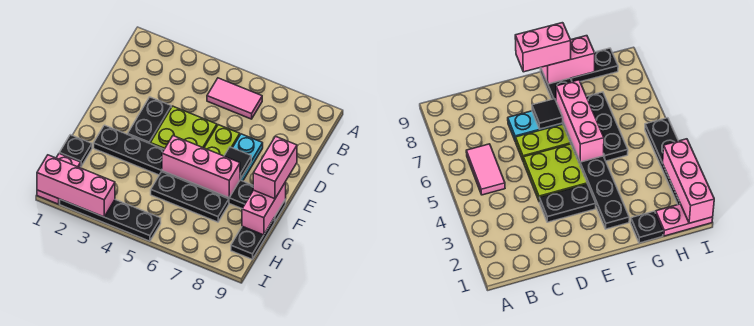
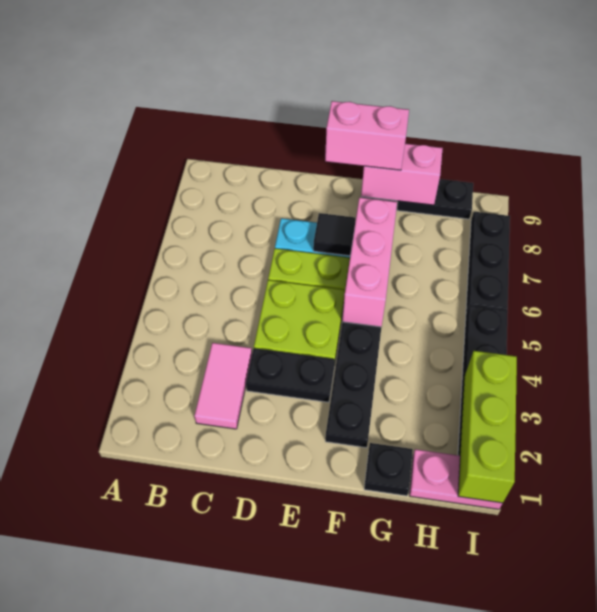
pink tile B5:B6 level 1 -> pink tile C2:C3 level 1
black plate G5:G7 level 1 -> black plate I6:I8 level 1
pink brick I1:I3 level 2 -> lime brick I1:I3 level 2

